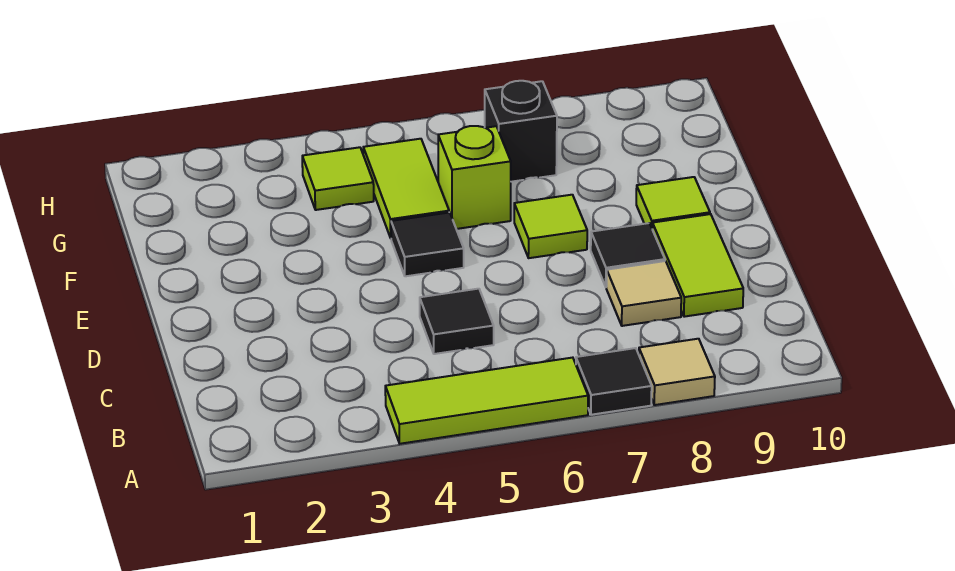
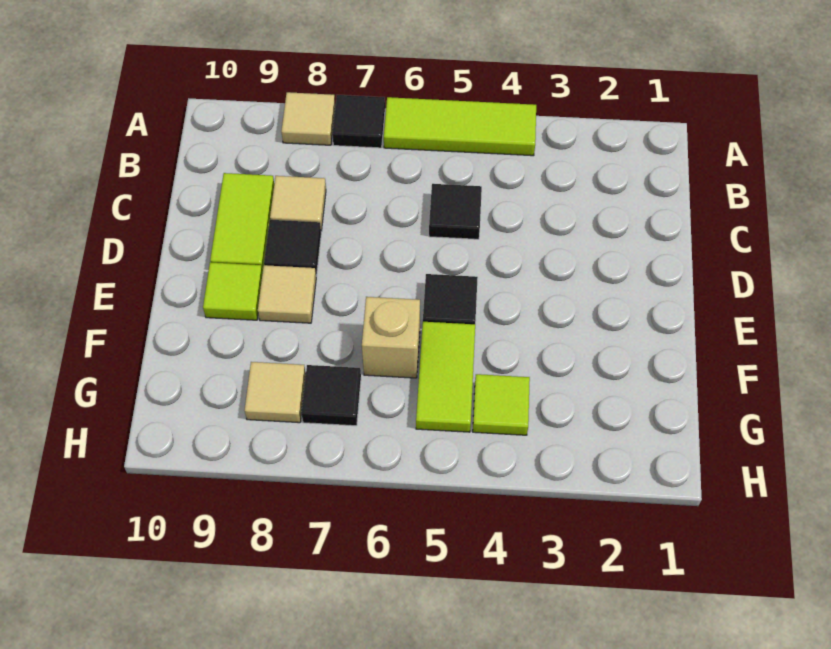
lime tile E7 level 1 -> none
none -> tan tile E8 level 1
lime brick F6 level 1 -> tan brick F6 level 1
black brick G7 level 1 -> black tile G7 level 1
none -> tan tile G8 level 1

